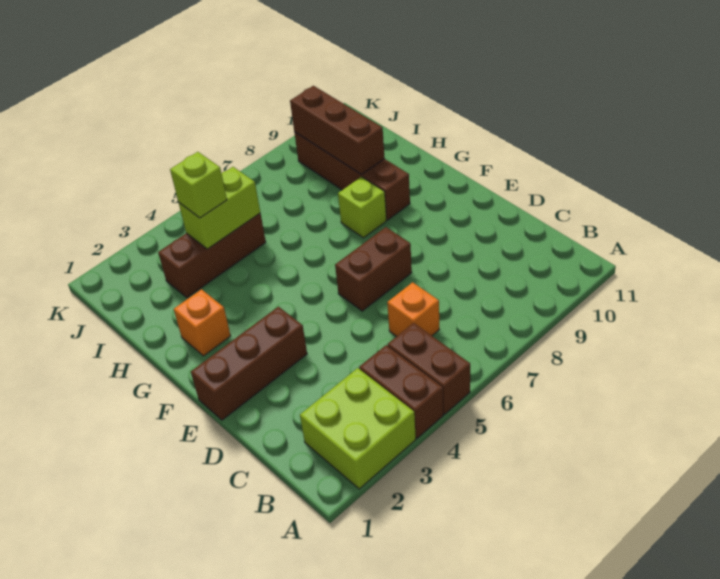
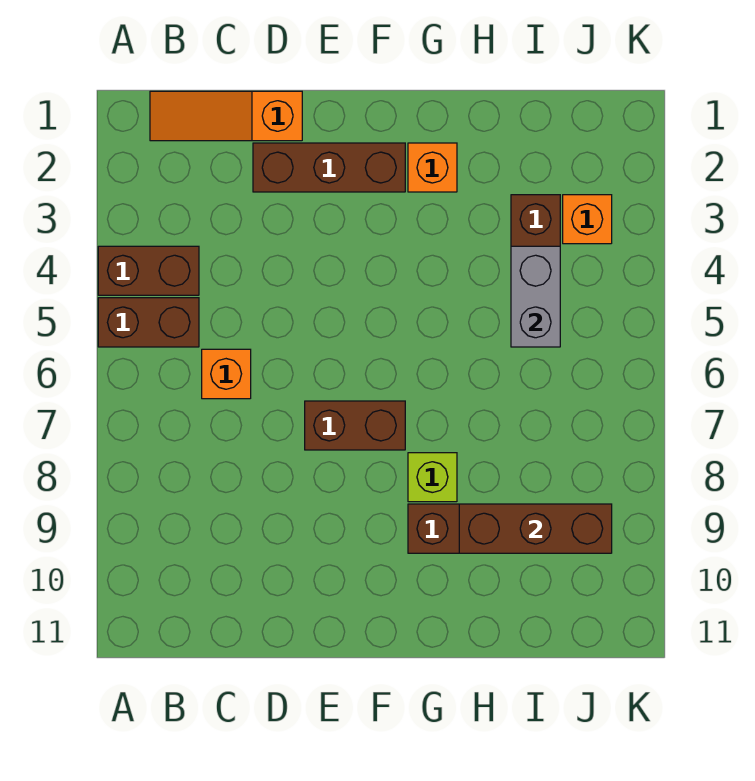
lime brick A2:B3 level 1 -> none
none -> orange slope B1:D1 level 1 top D
brown brick E1:E3 level 1 -> brown brick D2:F2 level 1
brown brick E6:E7 level 1 -> brown brick E7:F7 level 1
lime brick I4:I5 level 2 -> grey brick I4:I5 level 2
lime brick I4 level 3 -> none
none -> orange brick J3 level 1

